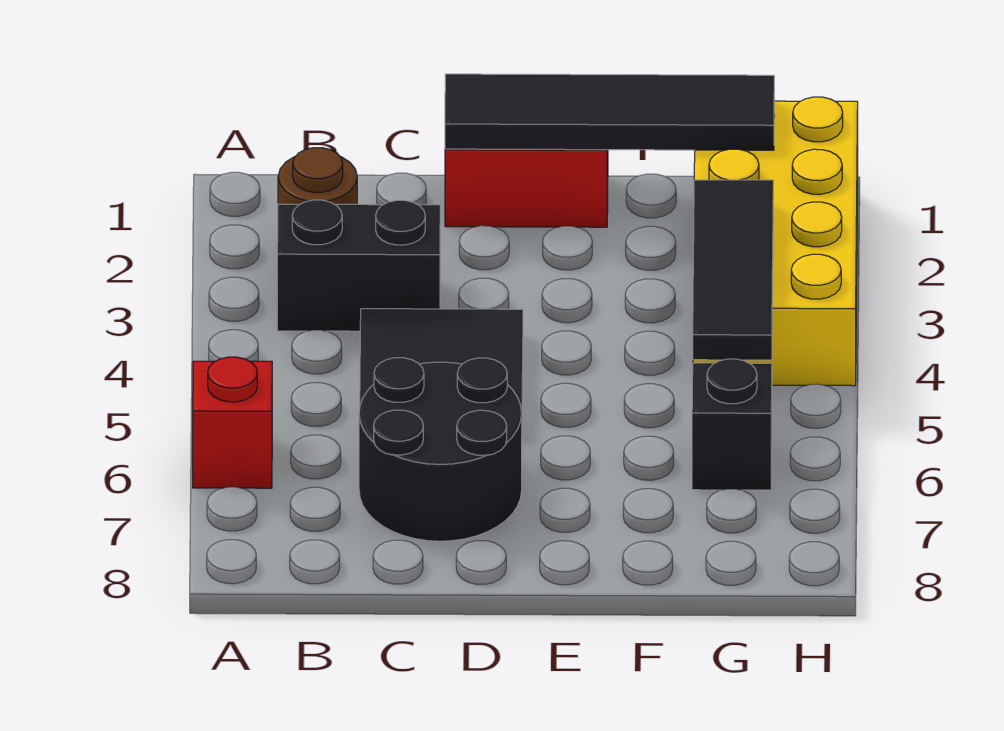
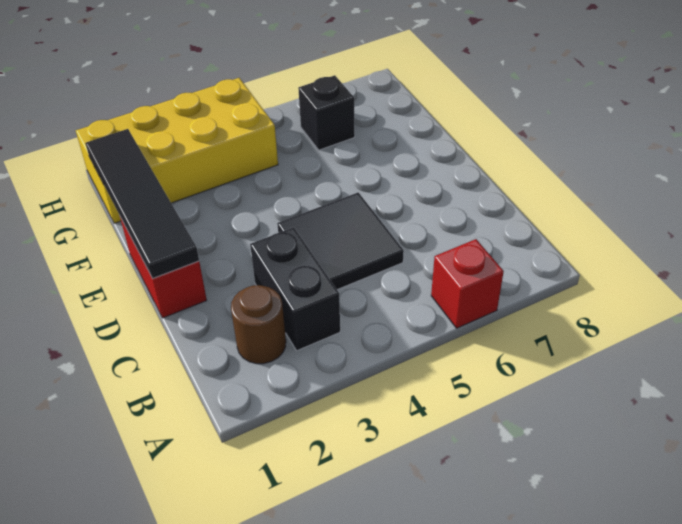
black round brick C6:D7 level 1 -> none
black tile G3:G5 level 2 -> none

